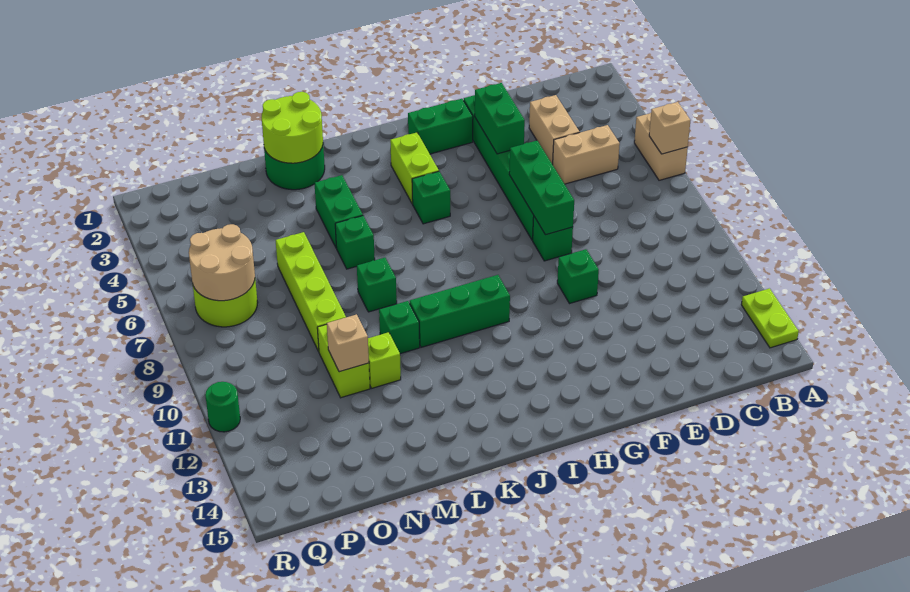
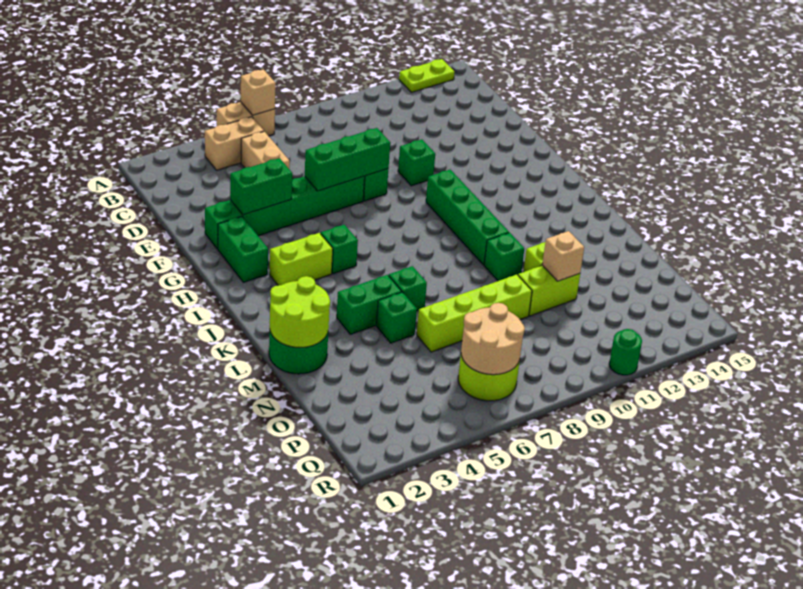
tan brick D3:D4 level 1 -> tan brick B4:B5 level 1
green brick I10:K10 level 1 -> green brick H10:K10 level 1
green brick L8 level 1 -> green brick M5 level 1

